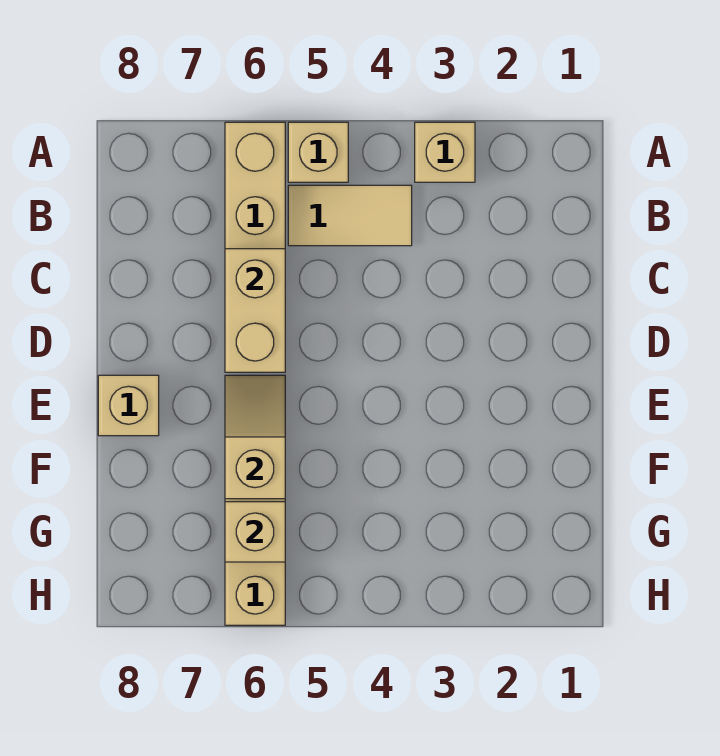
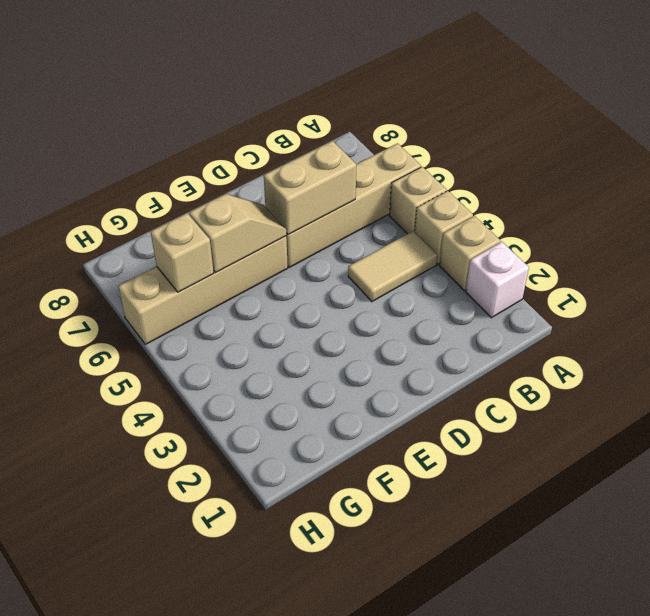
none -> white brick A2 level 1
tan tile B4:B5 level 1 -> tan tile B4:C4 level 1
tan brick E8 level 1 -> tan brick A4 level 1

